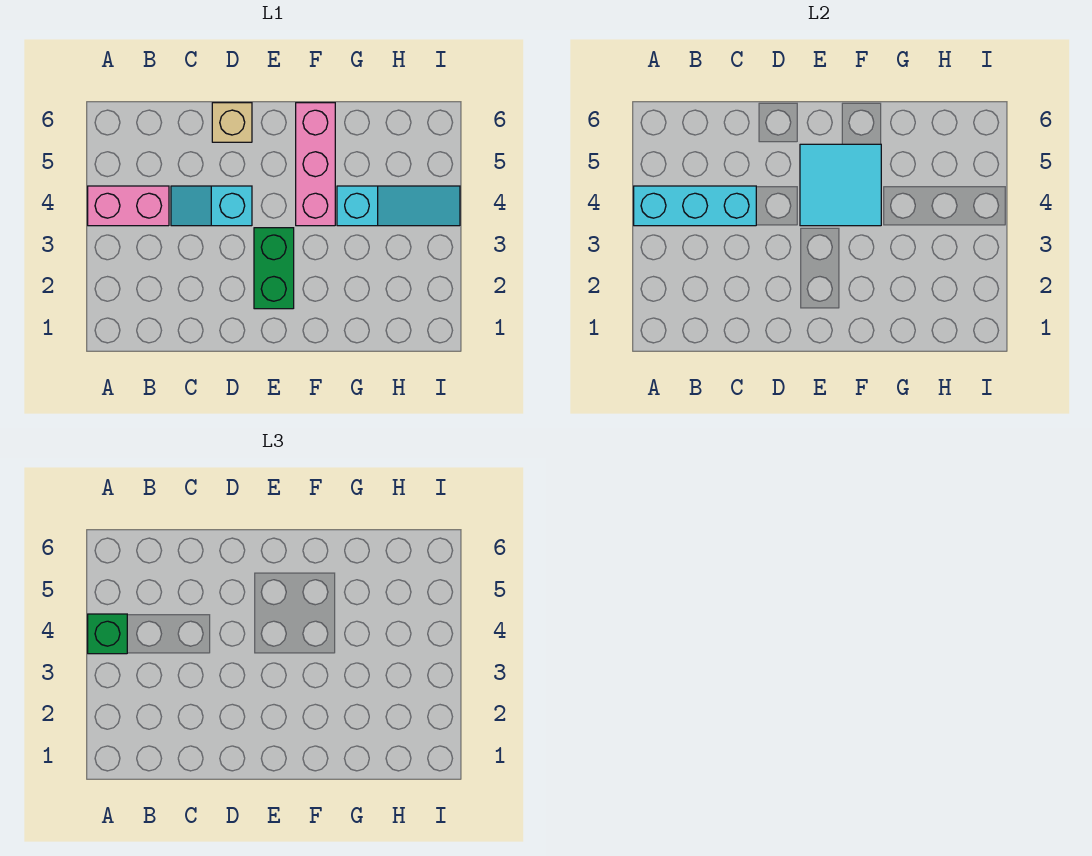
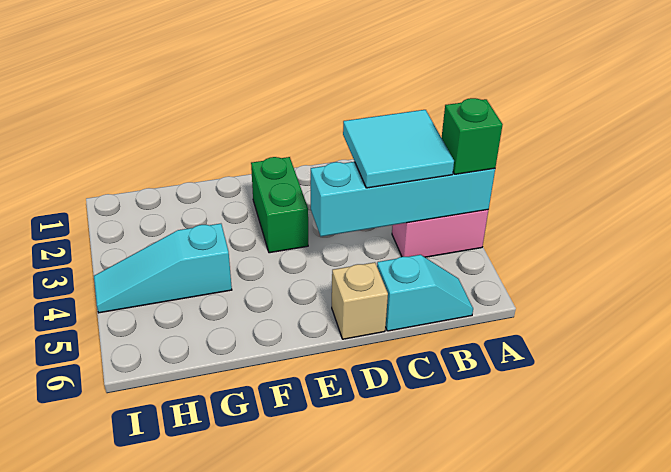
cyan brick A4:C4 level 2 -> cyan brick A4:D4 level 2
cyan slope C4:D4 level 1 top D -> cyan slope B6:C6 level 1 top C
cyan tile E4:F5 level 2 -> cyan tile B3:C4 level 3
pink brick F4:F6 level 1 -> none

